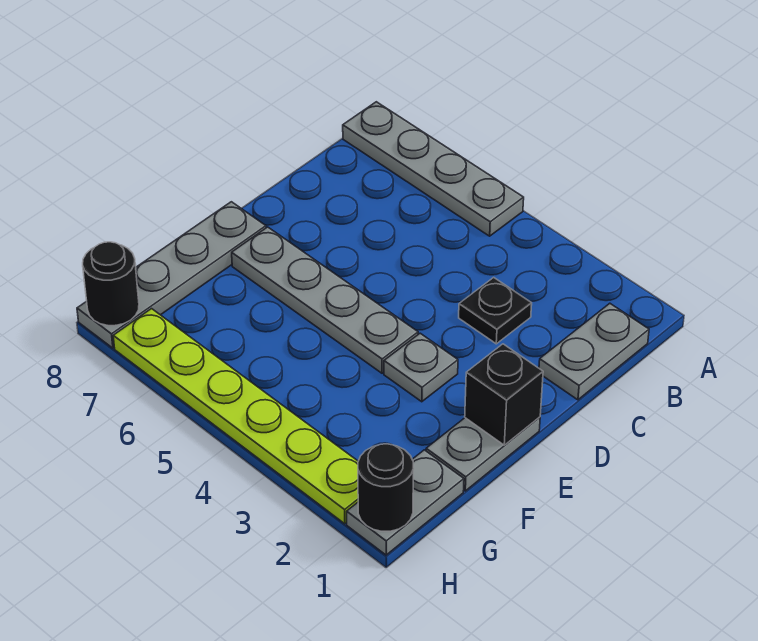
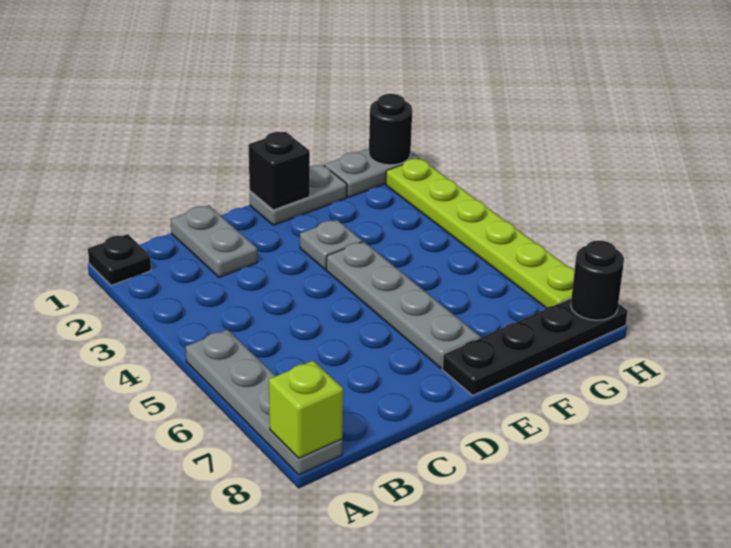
none -> lime brick A8 level 2
grey plate B1:C1 level 1 -> grey plate C1:C2 level 1
black plate C3 level 1 -> black plate A1 level 1
grey plate E8:H8 level 1 -> black plate E8:H8 level 1

